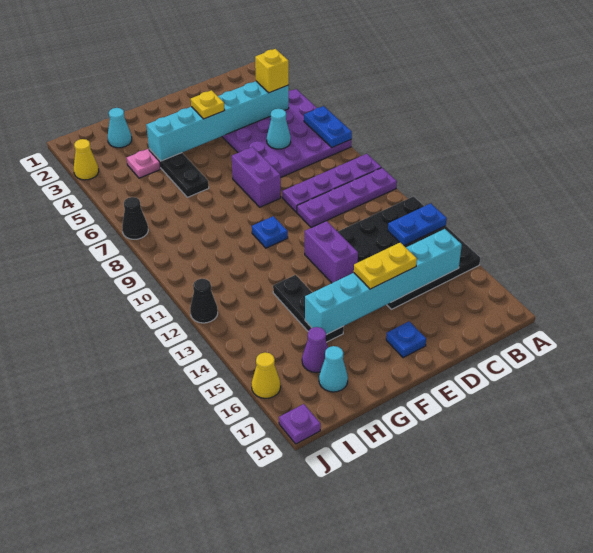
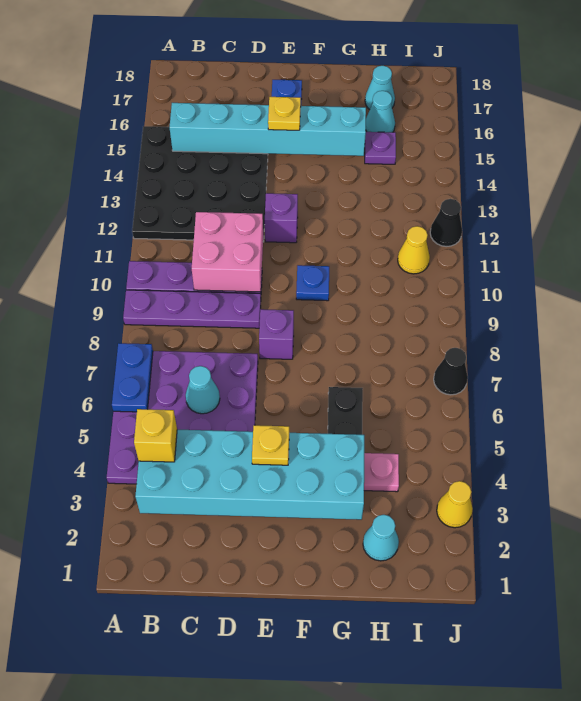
blue plate A13:B13 level 2 -> none
cyan brick B4:G4 level 2 -> cyan brick B3:G4 level 2
none -> pink brick C10:D11 level 2
yellow plate D15:E15 level 3 -> yellow plate E15 level 3
purple brick E7:E8 level 1 -> purple brick E8 level 1
purple brick E12:E13 level 1 -> purple brick E12 level 1
black plate G13:G15 level 1 -> none
purple cone H16 level 1 -> cyan cone H16 level 1
yellow cone J16 level 1 -> yellow cone I11 level 1
purple plate J18 level 1 -> purple plate H15 level 1

